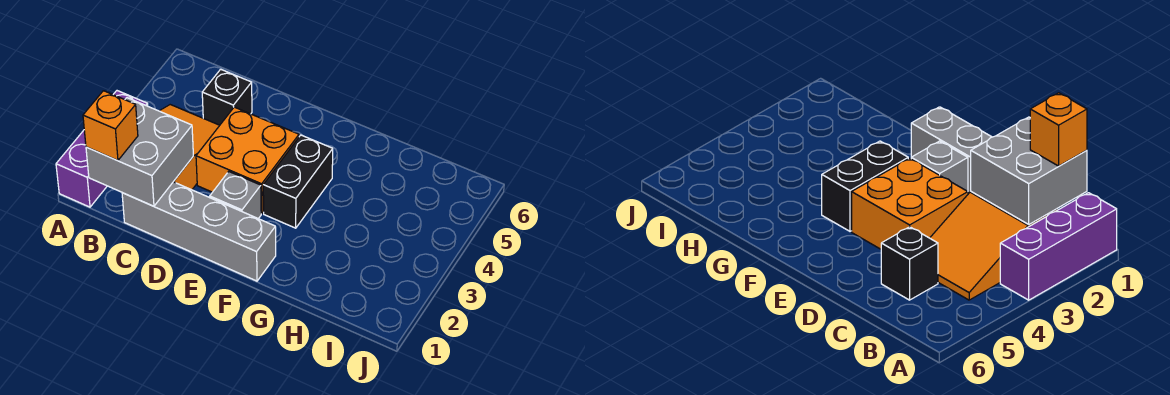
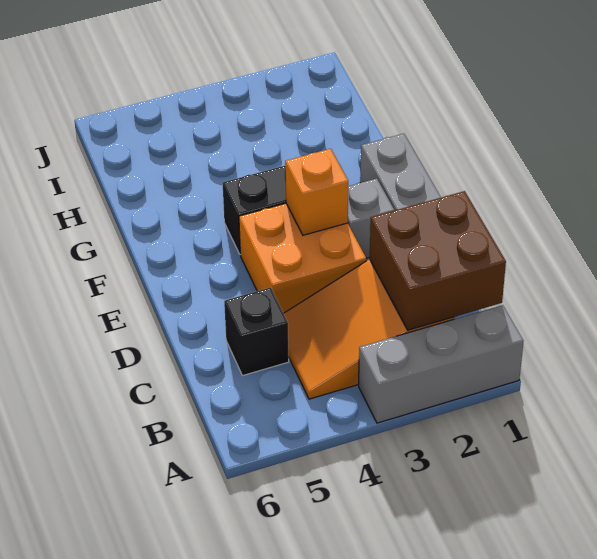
purple brick A1:A3 level 1 -> grey brick A1:A3 level 1
grey brick B1:C2 level 2 -> brown brick B1:C2 level 2
orange brick B1 level 3 -> orange brick E3 level 2

